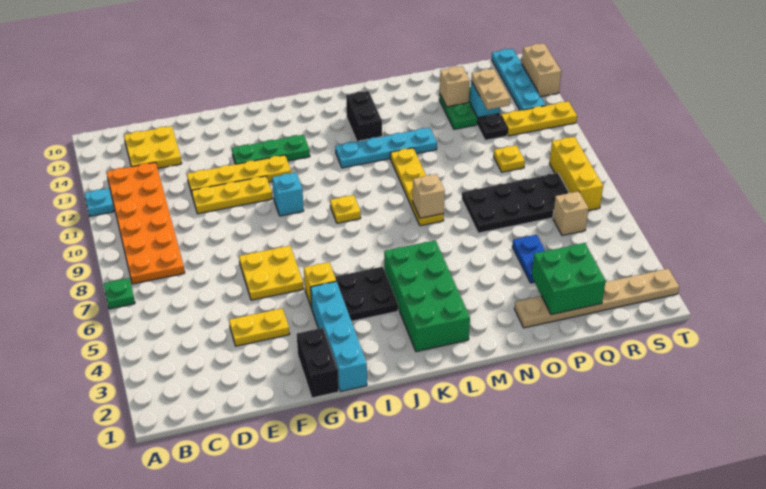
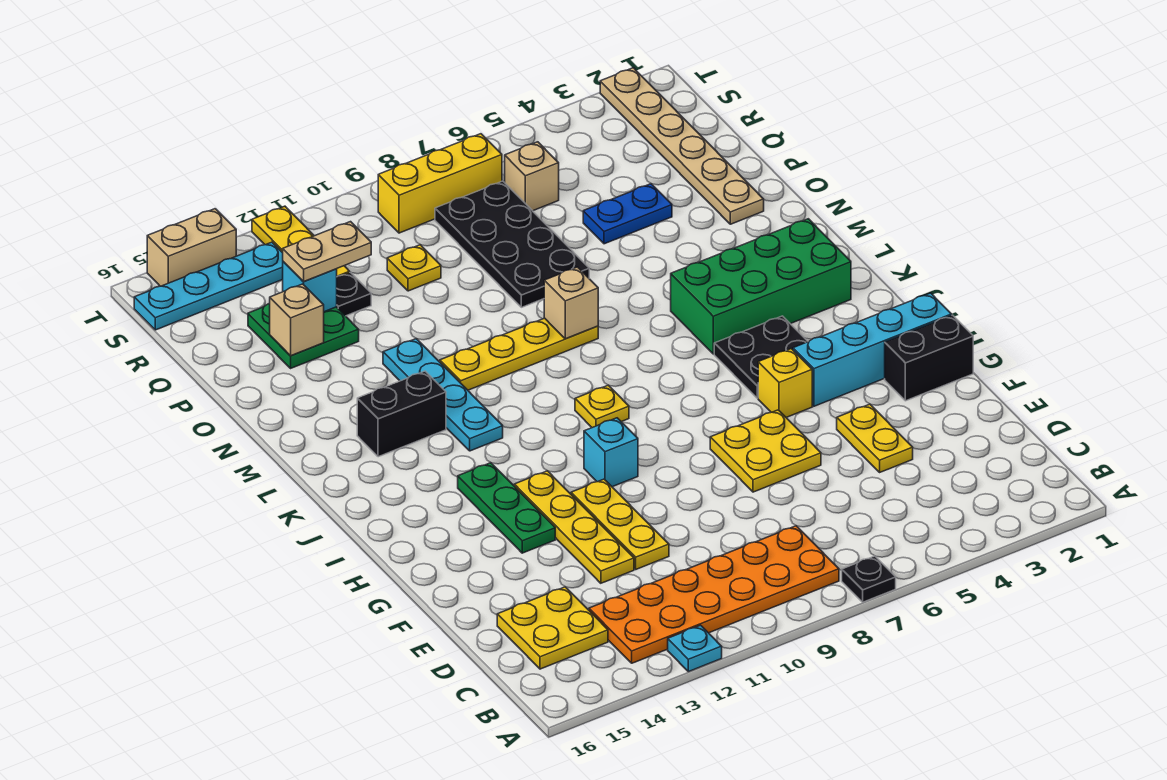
green plate A7 level 1 -> black plate A7 level 1
green brick P2:Q3 level 2 -> none

